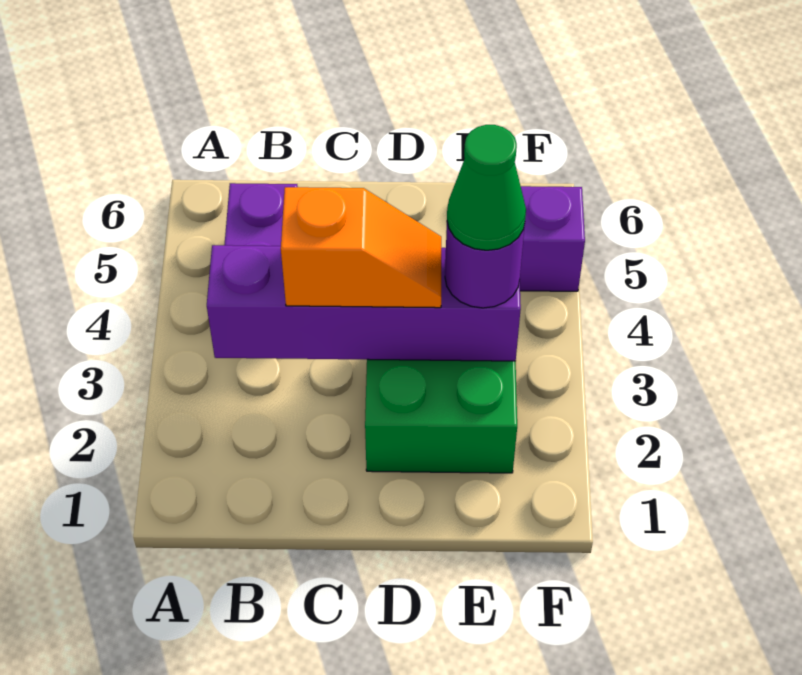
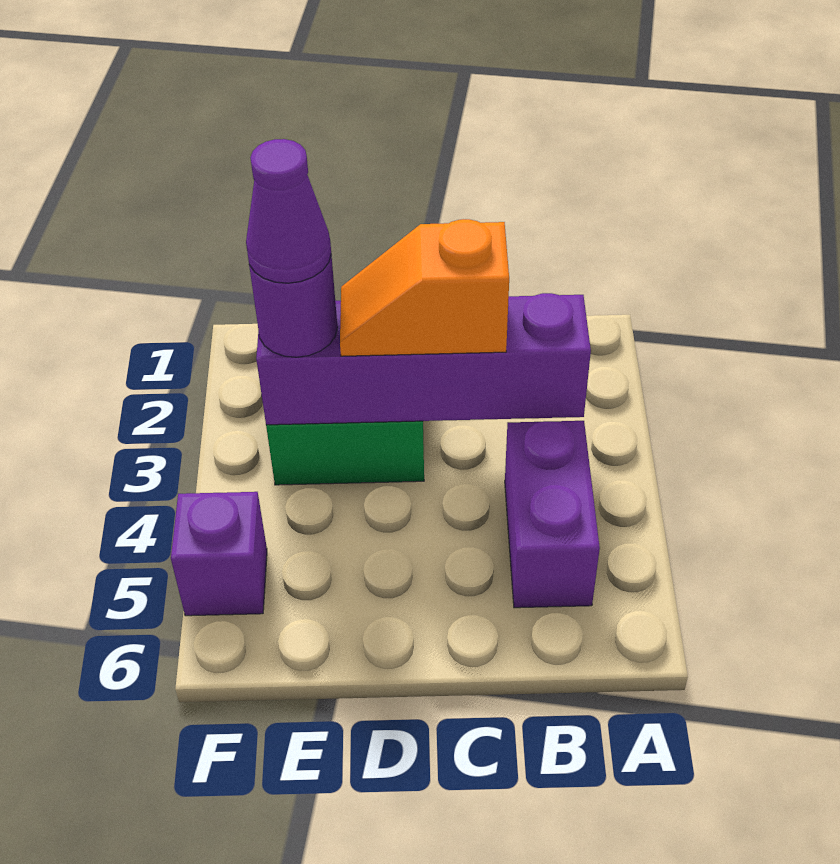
green cone E3 level 4 -> purple cone E3 level 4

